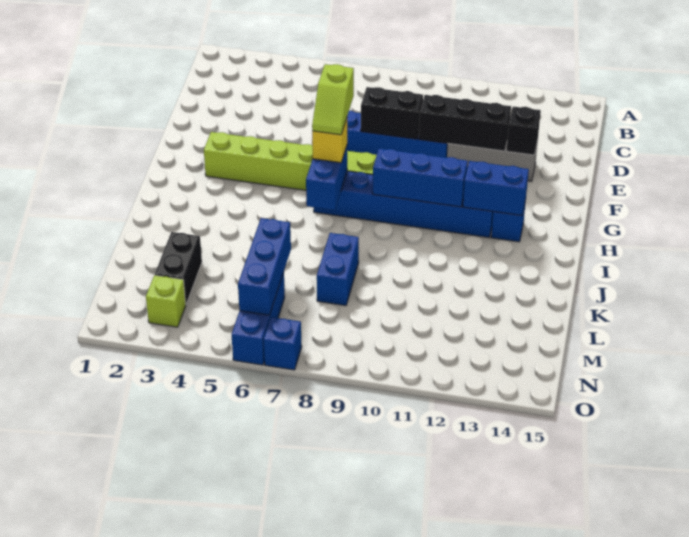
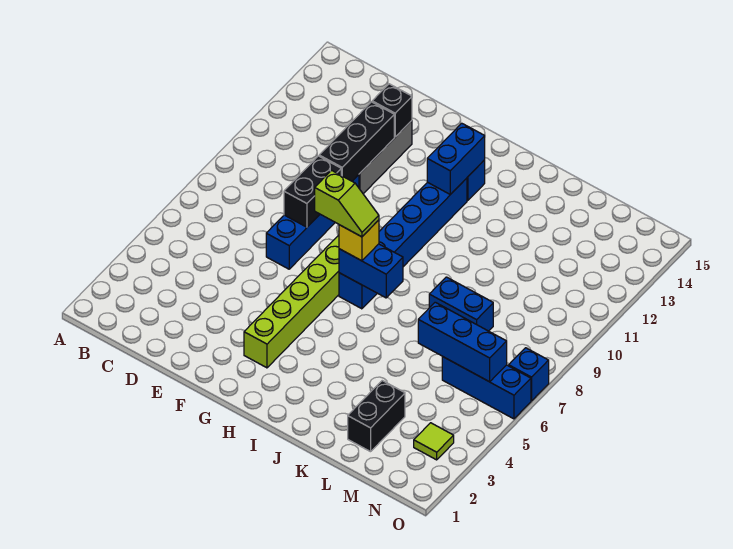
blue brick H9:H11 level 2 -> none
black brick L3:M3 level 1 -> black brick L2:L3 level 1
lime brick N3 level 1 -> lime tile N3 level 1

